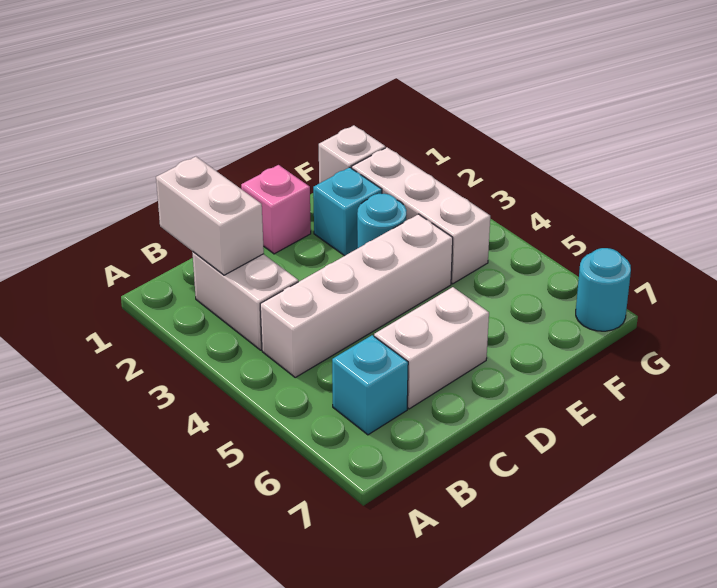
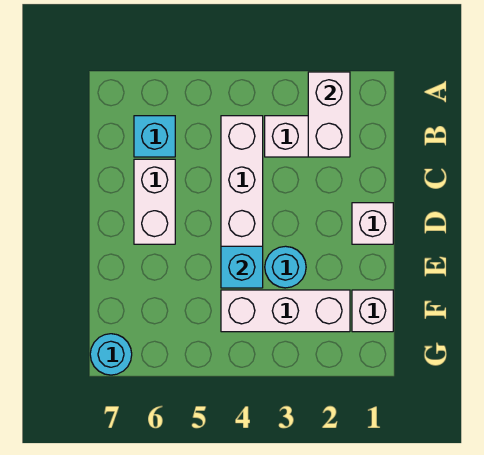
white brick B1:B2 level 2 -> white brick A2:B2 level 2
pink brick D1 level 1 -> white brick D1 level 1
cyan brick E2 level 1 -> cyan brick E4 level 2

